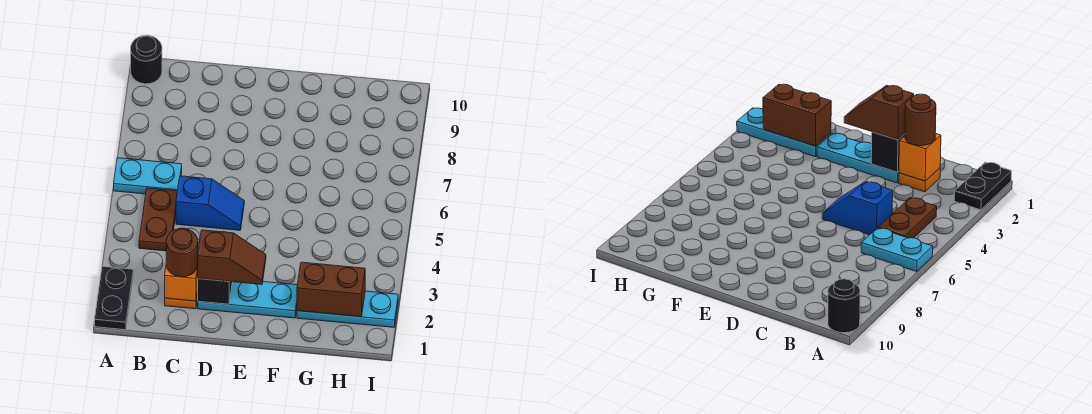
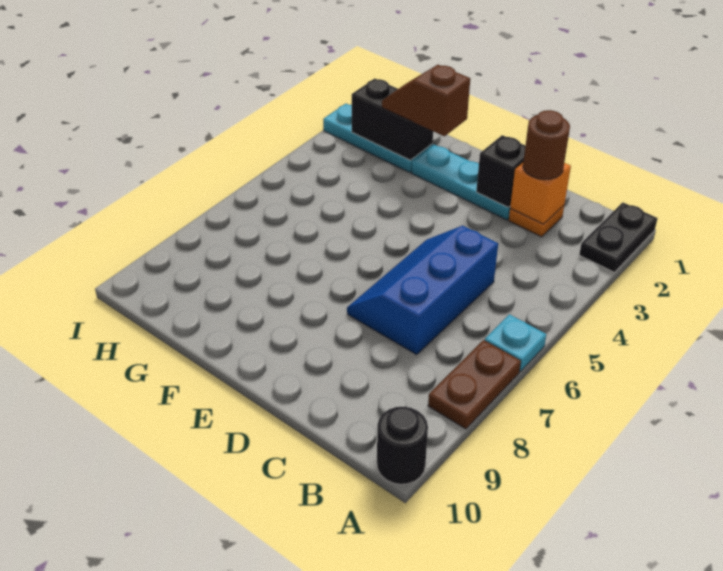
cyan plate A6:B6 level 1 -> cyan plate A6 level 1
brown plate B4:B5 level 1 -> brown plate A7:A8 level 1
blue slope C5:D5 level 1 top C -> blue slope C5:D7 level 1 top C
brown slope D2:E2 level 3 top D -> brown slope F2:G2 level 3 top F
brown brick G2:H2 level 2 -> black brick G2:H2 level 2

